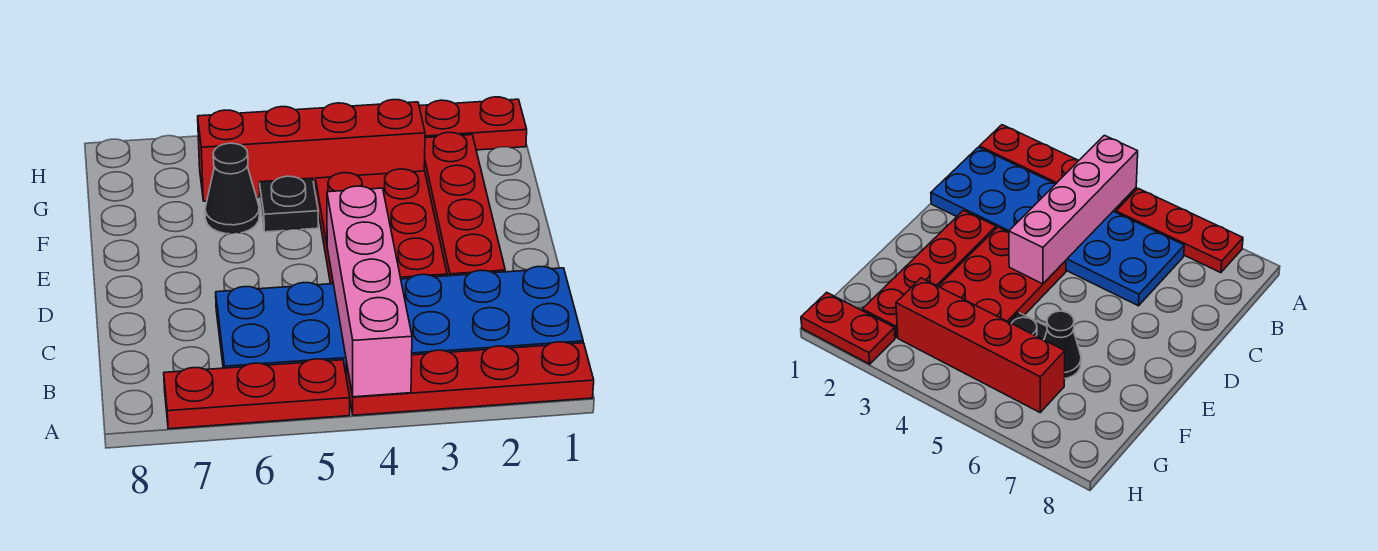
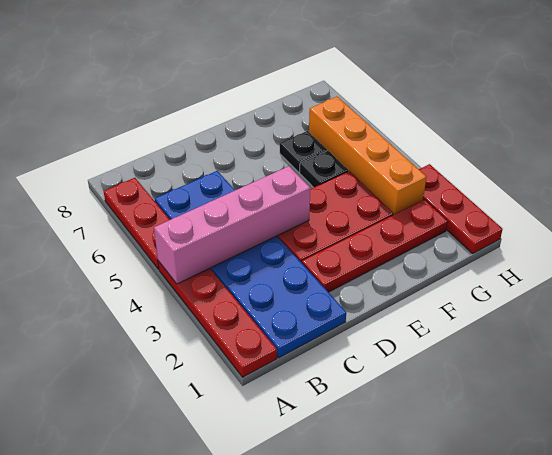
black cone F6 level 1 -> black plate F6 level 1
red brick G3:G6 level 1 -> orange brick G3:G6 level 1
red plate H1:H2 level 1 -> red plate H1:H3 level 1

